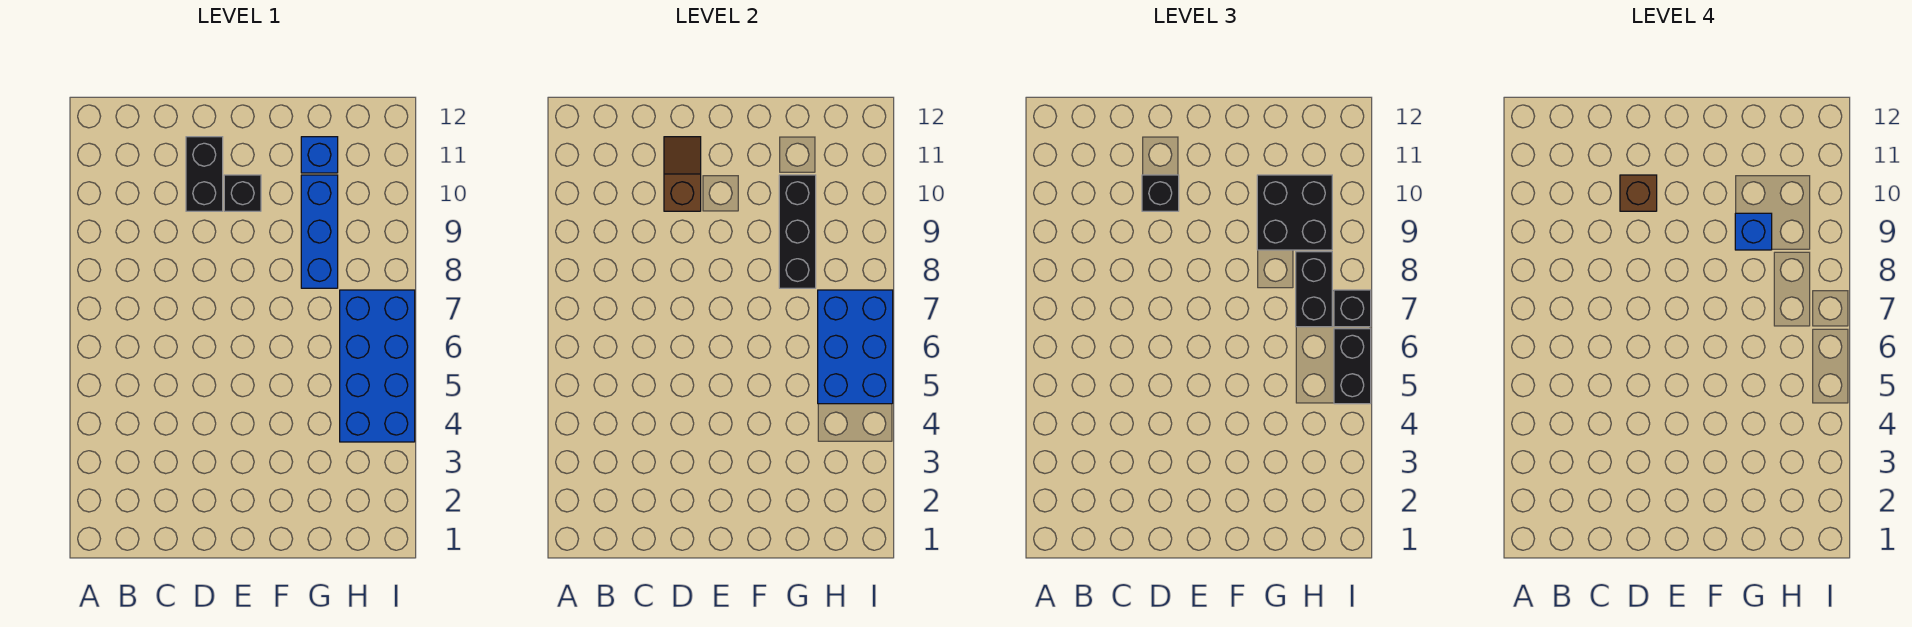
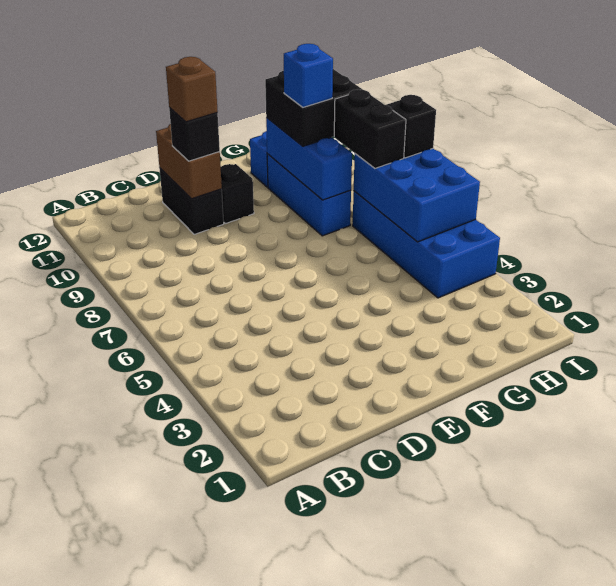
brown slope D10:D11 level 2 top 10 -> brown brick D10:D11 level 2
black brick G8:G10 level 2 -> blue brick G8:G10 level 2
black brick I5:I6 level 3 -> none

